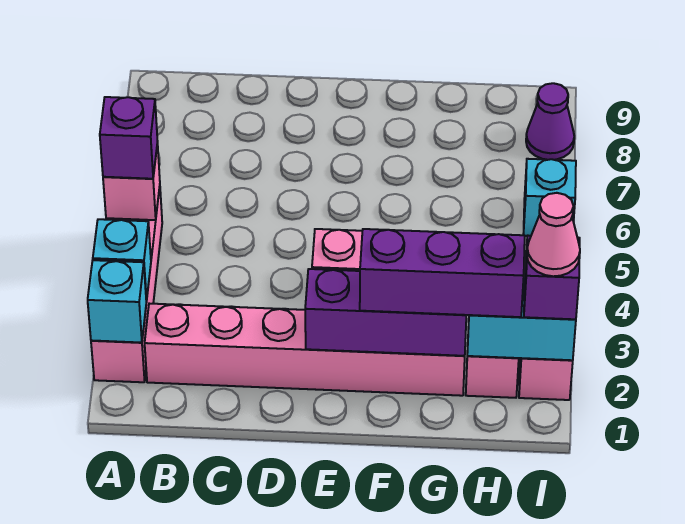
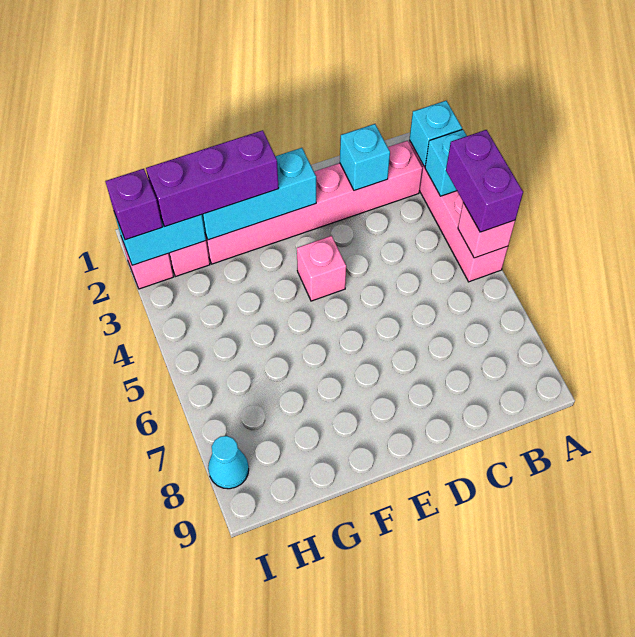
purple brick A5 level 3 -> purple brick A4:A5 level 3
purple brick E2:G2 level 2 -> cyan brick E2:G2 level 2
pink cone I2 level 4 -> none
cyan brick I6 level 1 -> cyan brick C2 level 2
purple cone I8 level 1 -> cyan cone I8 level 1

